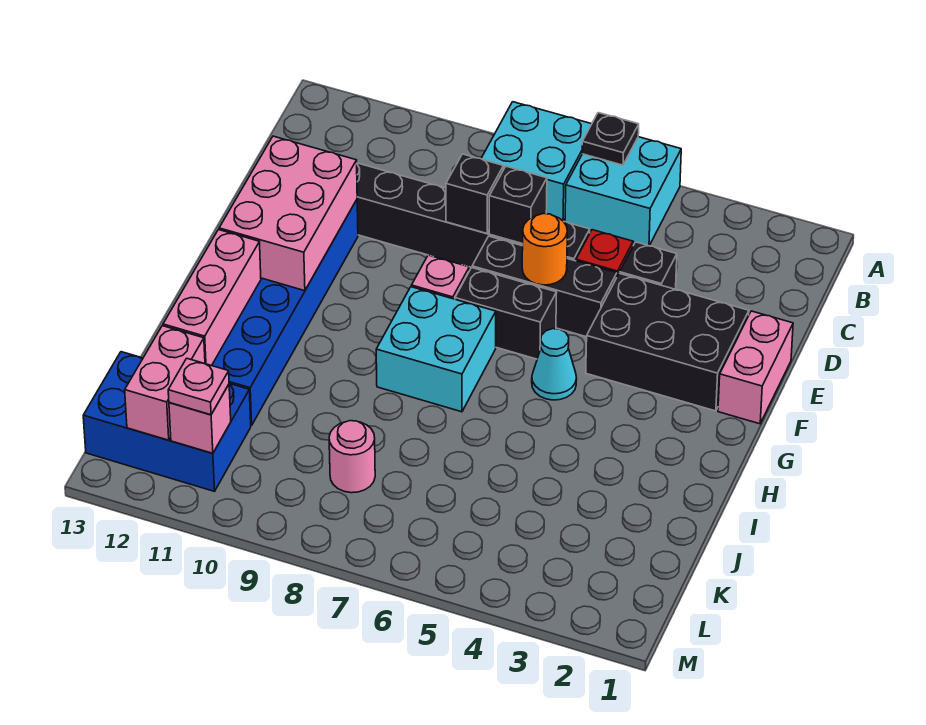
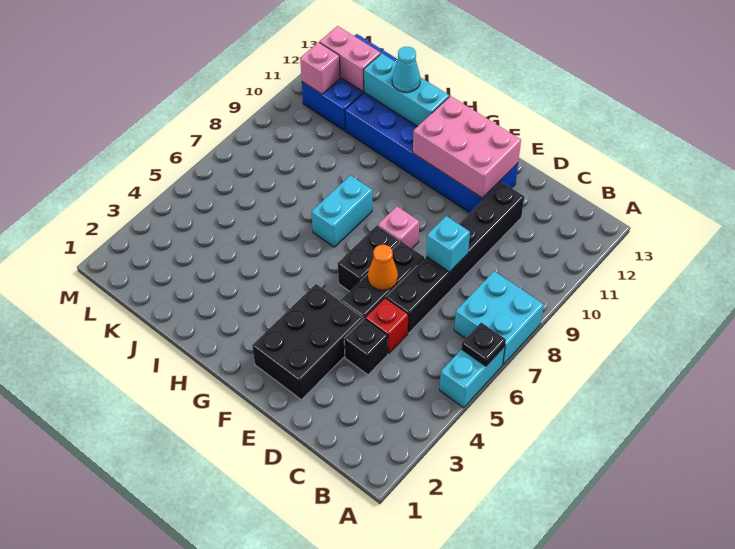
cyan brick A5:B6 level 1 -> cyan brick A5:A6 level 1
black brick D7 level 2 -> none
black brick D8 level 2 -> cyan brick D8 level 2
pink brick E1:F1 level 1 -> none
orange round brick E6 level 2 -> orange cone E6 level 2
cyan cone G5 level 1 -> cyan cone I12 level 3
cyan brick G7:H8 level 1 -> cyan brick H7:H8 level 1
pink brick H12:J12 level 2 -> cyan brick H12:J12 level 2
pink round brick K8 level 1 -> none
pink plate L11 level 3 -> none

